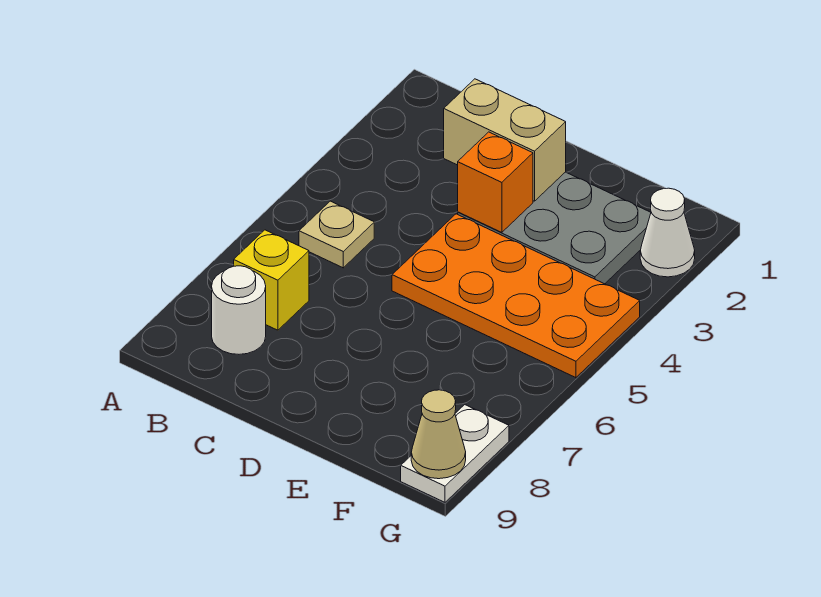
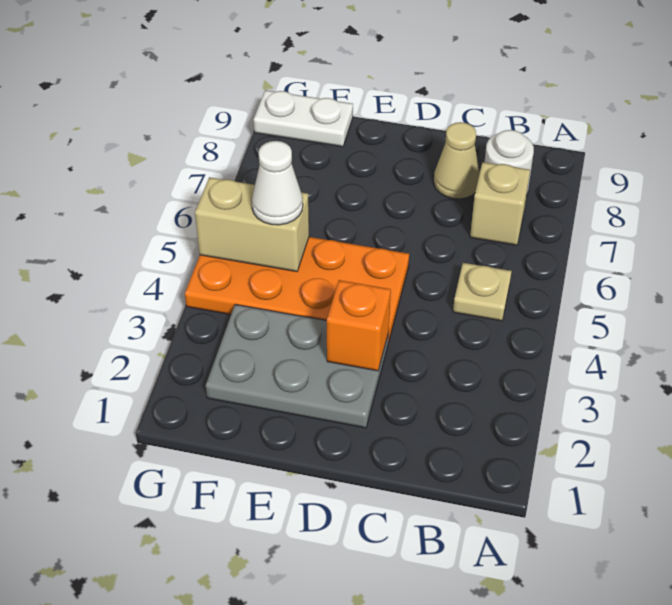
yellow brick B7 level 1 -> tan brick B7 level 1
tan brick C2:D2 level 2 -> tan brick F5:G5 level 2
white cone G2 level 1 -> white cone F5 level 3
white plate G8:G9 level 1 -> white plate F9:G9 level 1
tan cone G9 level 2 -> tan cone C8 level 1

